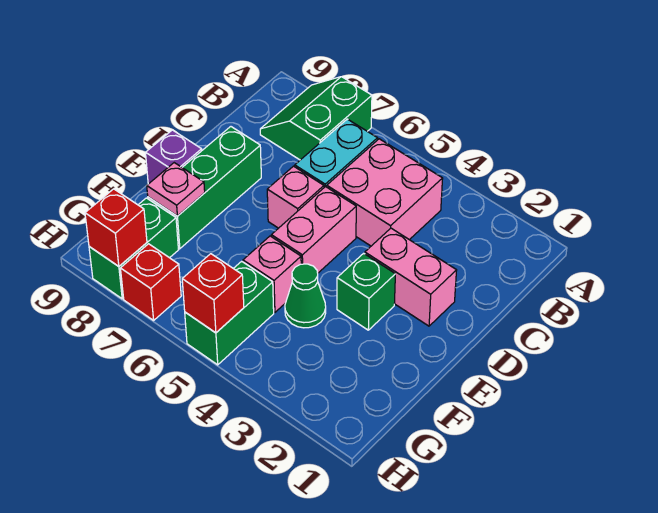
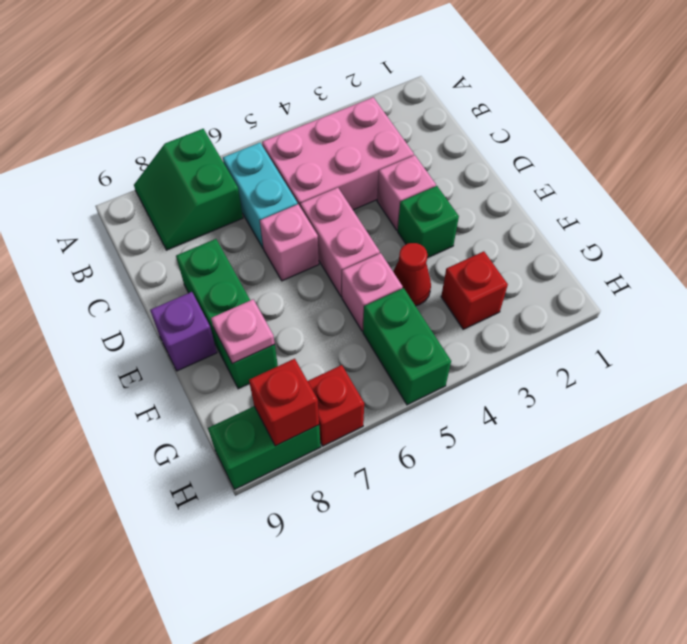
pink brick B4:C5 level 1 -> pink brick B3:C5 level 1
pink brick D2:D3 level 1 -> pink brick D3 level 1
green cone F4 level 1 -> red cone F4 level 1
green brick G8:H8 level 1 -> green brick H8:H9 level 1
red brick H5 level 2 -> red brick G3 level 1

